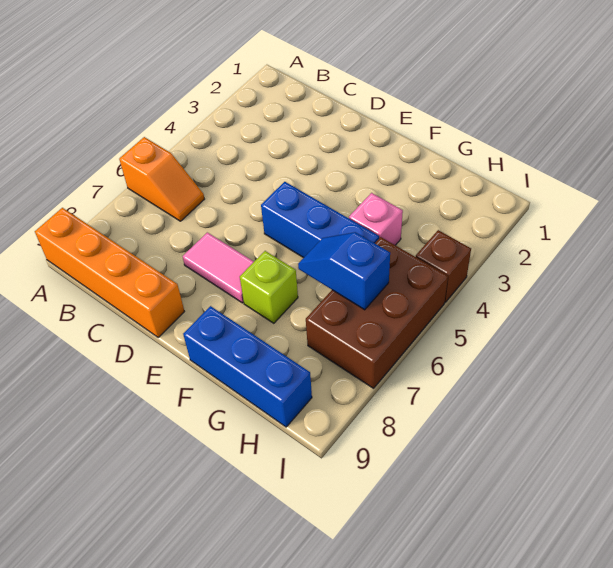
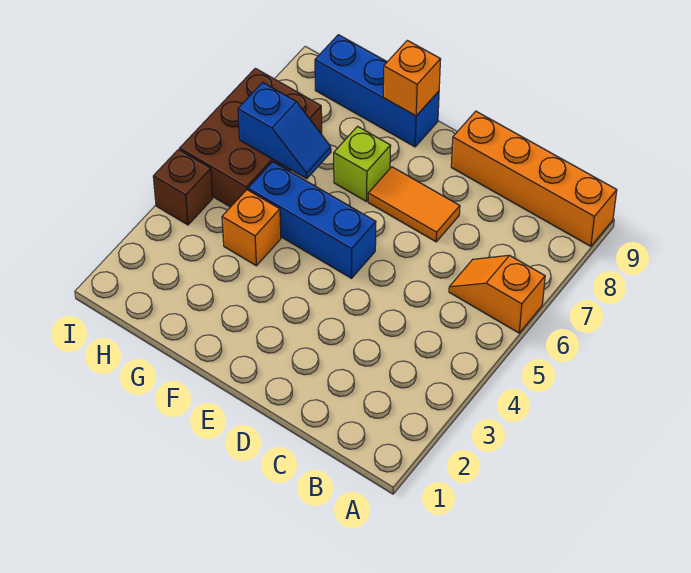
pink tile D7:E7 level 1 -> orange tile D7:E7 level 1
none -> orange brick F9 level 2
pink brick G4 level 1 -> orange brick G4 level 1

